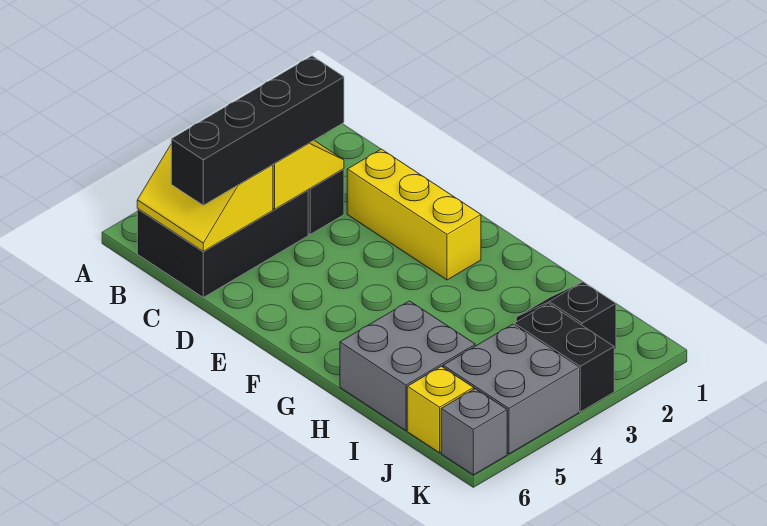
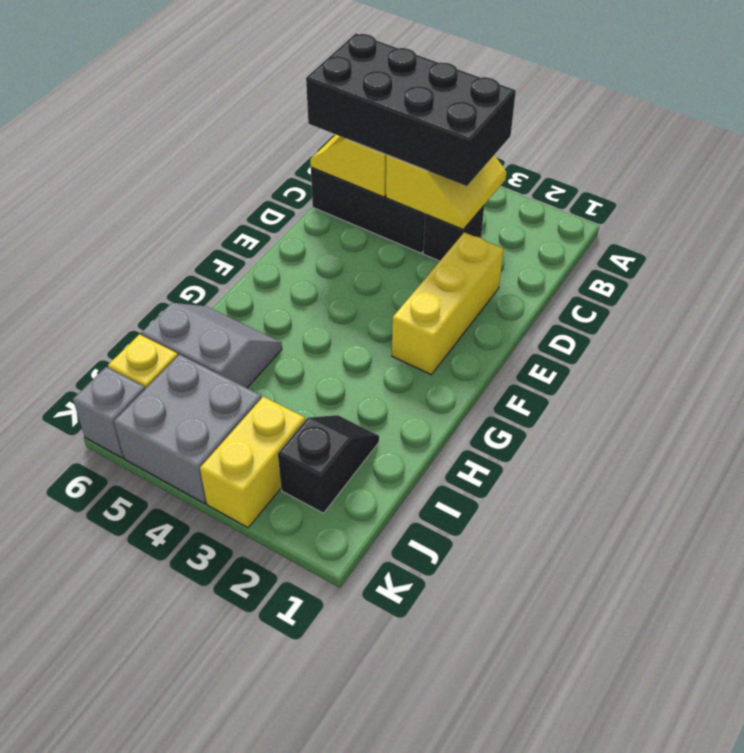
black brick C3:C6 level 3 -> black brick B3:C6 level 3
grey brick H5:I6 level 1 -> grey slope H5:I6 level 1 top I
black brick J3:K3 level 1 -> yellow brick J3:K3 level 1

